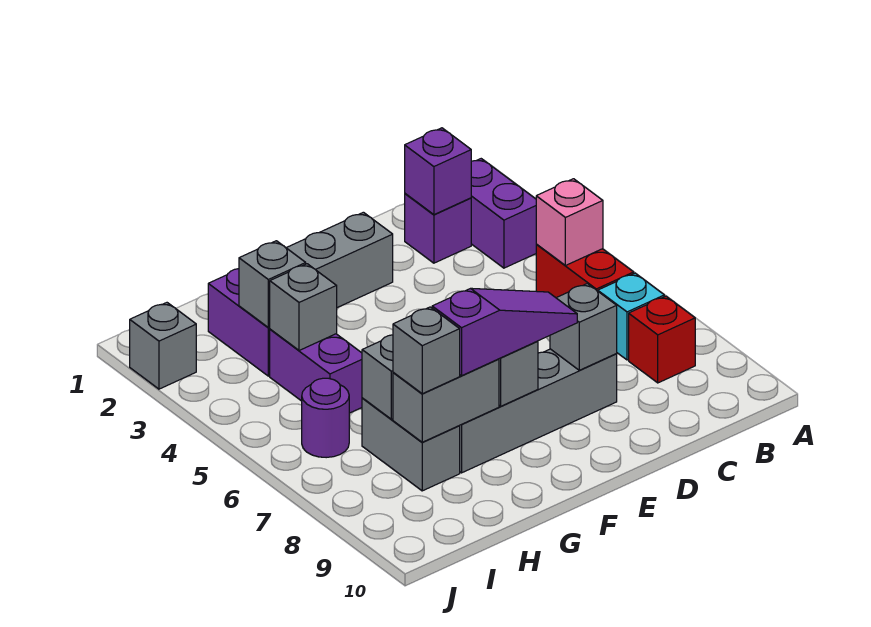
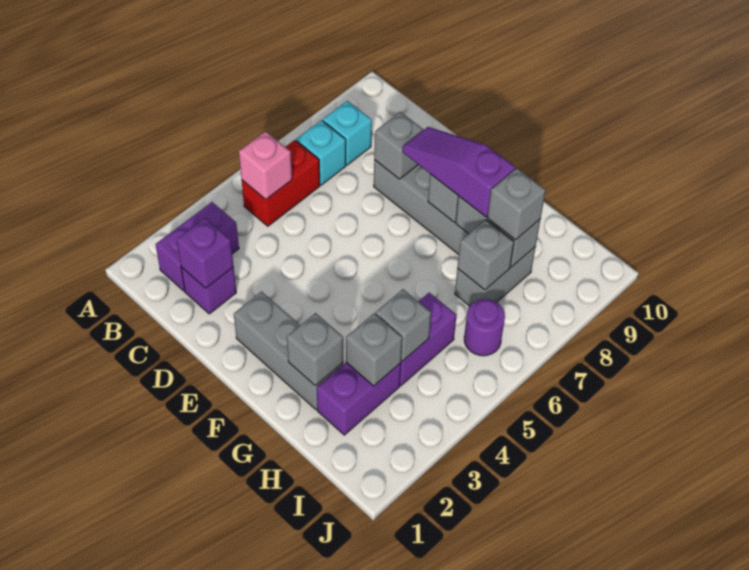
red brick B8 level 1 -> cyan brick B8 level 1
grey brick J2 level 1 -> grey brick G2 level 2

